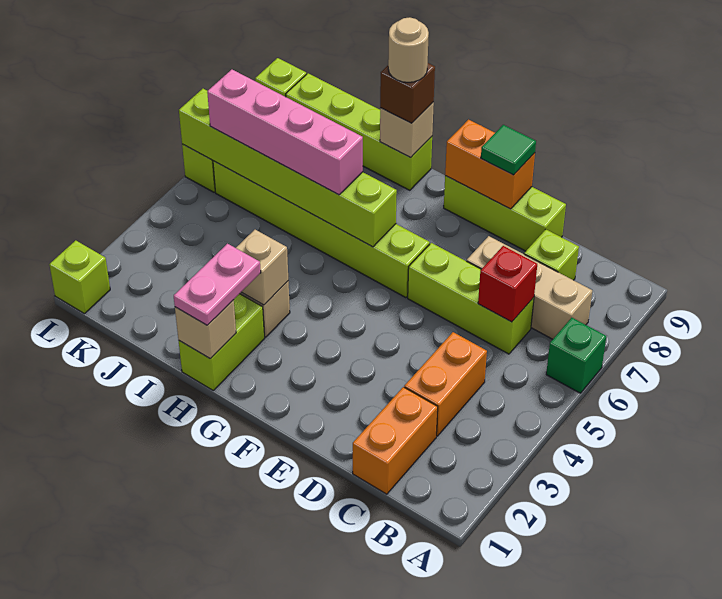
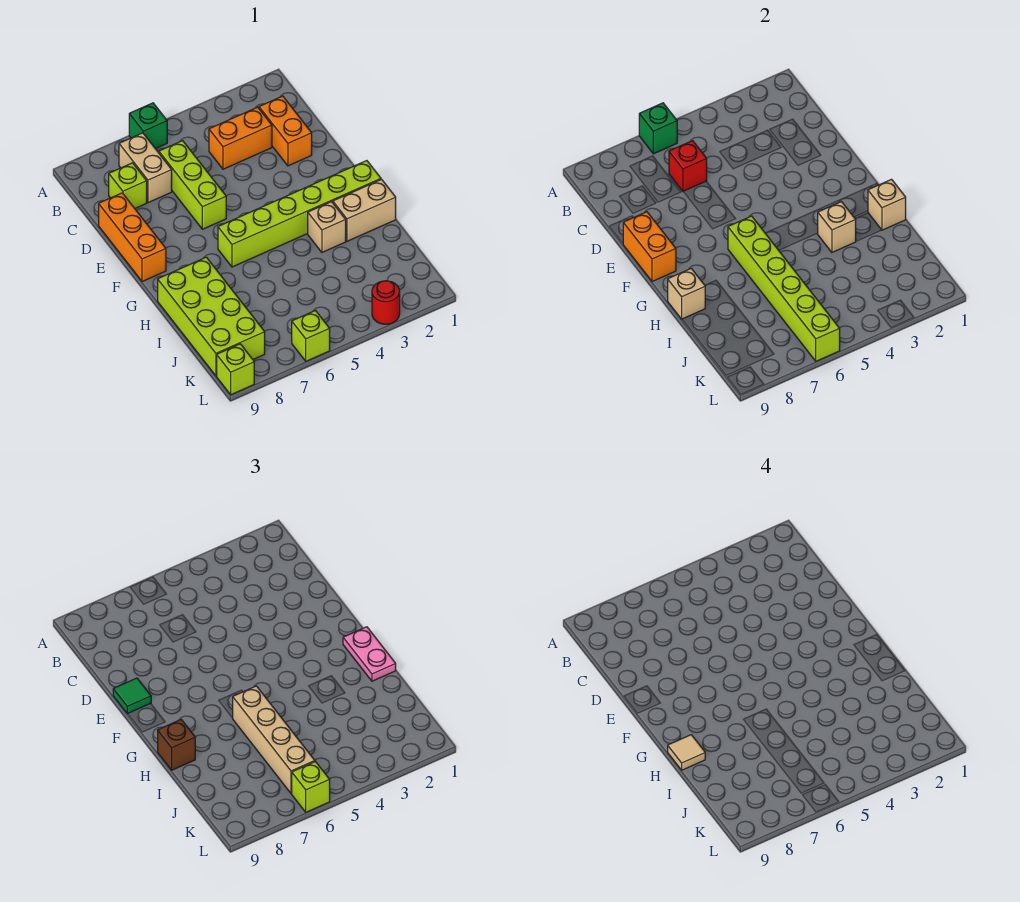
none -> green brick A6 level 2
tan brick B7:D7 level 1 -> tan brick B7:C7 level 1
orange brick C1:C2 level 1 -> orange brick C2:D2 level 1
lime brick D9:F9 level 1 -> orange brick D9:F9 level 1
lime brick F6:K6 level 1 -> lime brick G1:G6 level 1
lime brick H1:H2 level 1 -> tan brick H1:H2 level 1
pink plate H1:H2 level 3 -> pink plate G1:H1 level 3
pink brick H6:K6 level 3 -> tan brick H6:K6 level 3
lime brick H9:K9 level 1 -> lime brick H8:K9 level 1
tan round brick H9 level 4 -> tan tile H9 level 4
lime brick L1 level 1 -> lime brick L6 level 3
none -> red round brick L3 level 1

